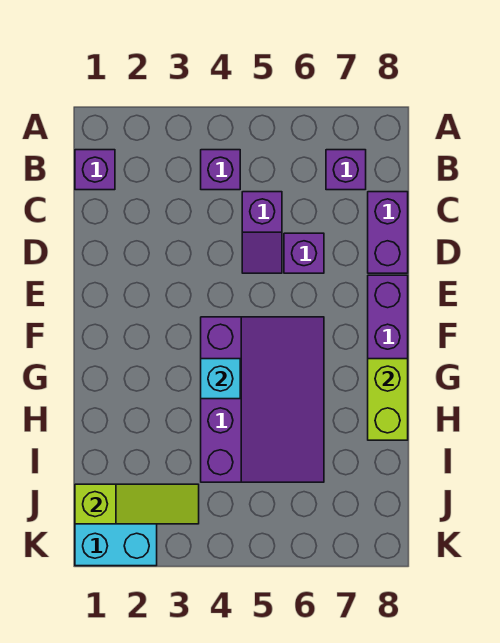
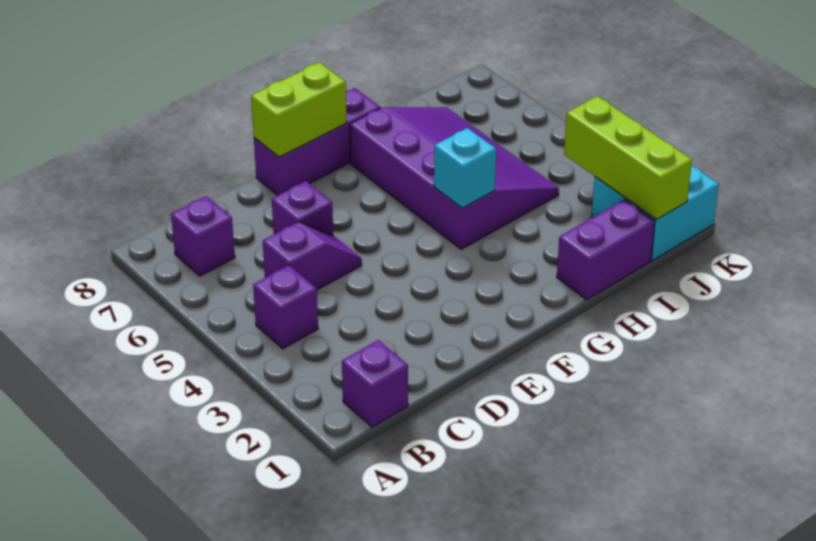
purple brick C8:D8 level 1 -> purple brick H1:I1 level 1
purple slope F4:I6 level 1 top 4 -> purple slope G4:I7 level 1 top G
lime brick G8:H8 level 2 -> lime brick E8:F8 level 2
lime slope J1:J3 level 2 top 1 -> lime brick J1:J3 level 2

